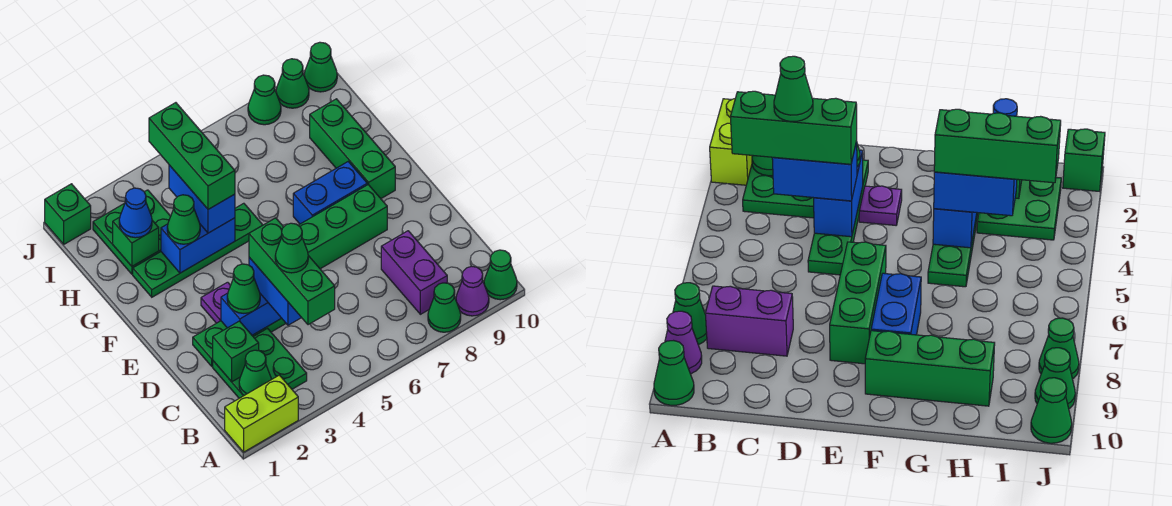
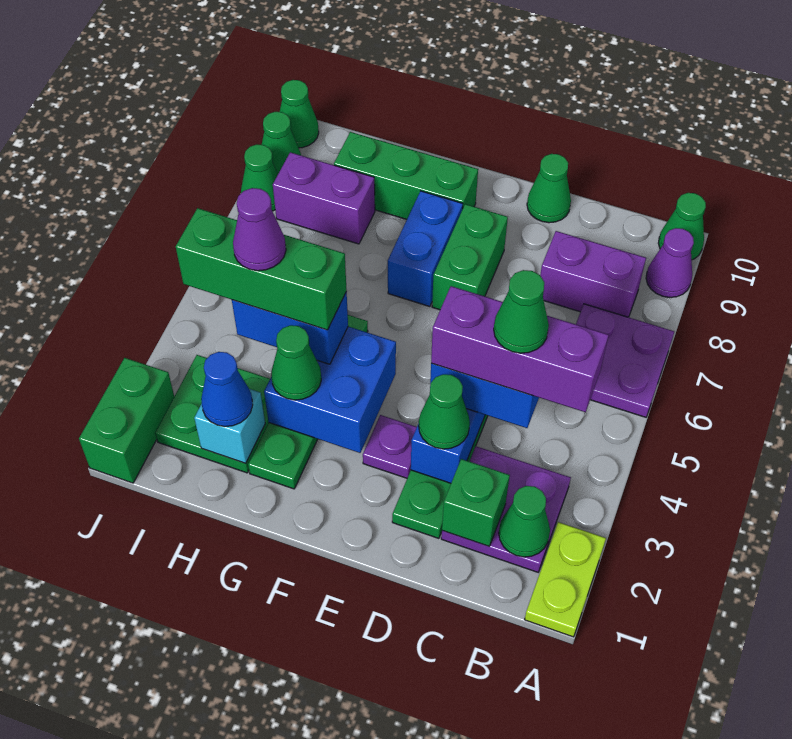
lime brick A1:A2 level 1 -> lime plate A1:A2 level 1
none -> purple plate A6:B7 level 1
green cone A8 level 1 -> green cone D10 level 1
green plate B2:C3 level 1 -> purple plate B2:C3 level 1
green brick B4:D4 level 4 -> purple brick B4:D4 level 4
green brick E6:E8 level 1 -> green brick E7:E8 level 1
blue brick G3:G4 level 2 -> blue brick F3:G4 level 2
green brick H2 level 2 -> cyan brick H2 level 2
none -> purple cone H4 level 5
none -> purple brick H8:I8 level 1
green brick J1 level 1 -> green brick J1:J2 level 1

